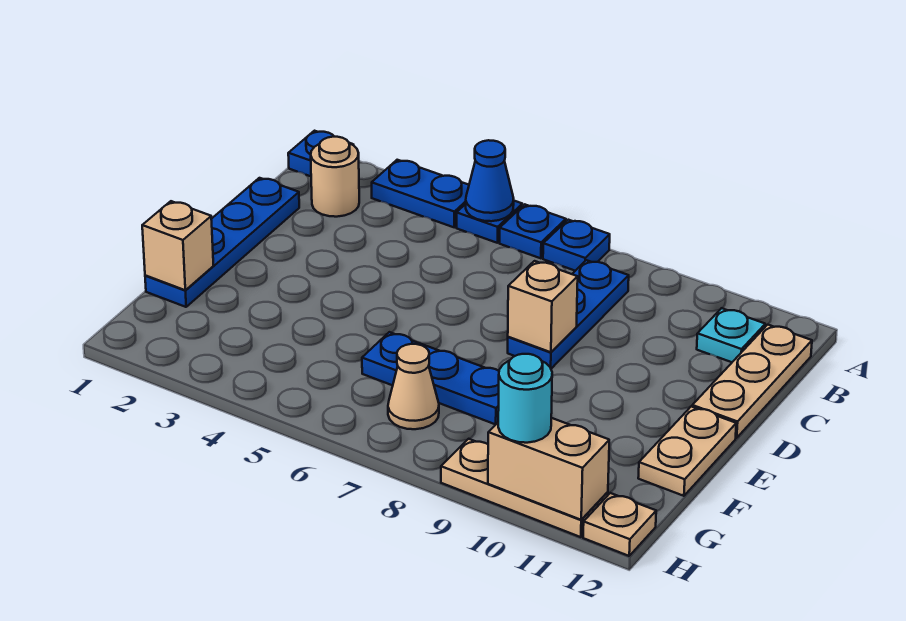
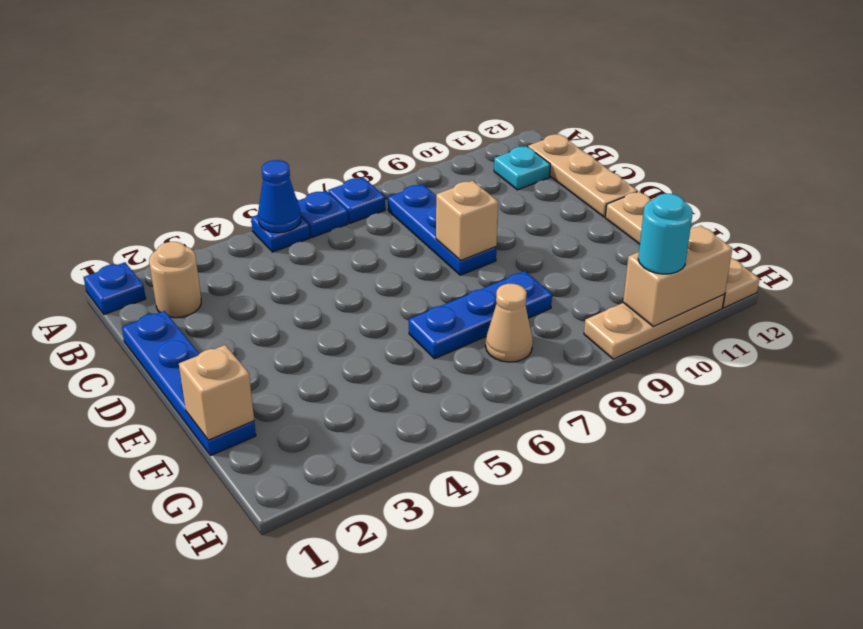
blue plate A3:A4 level 1 -> none

